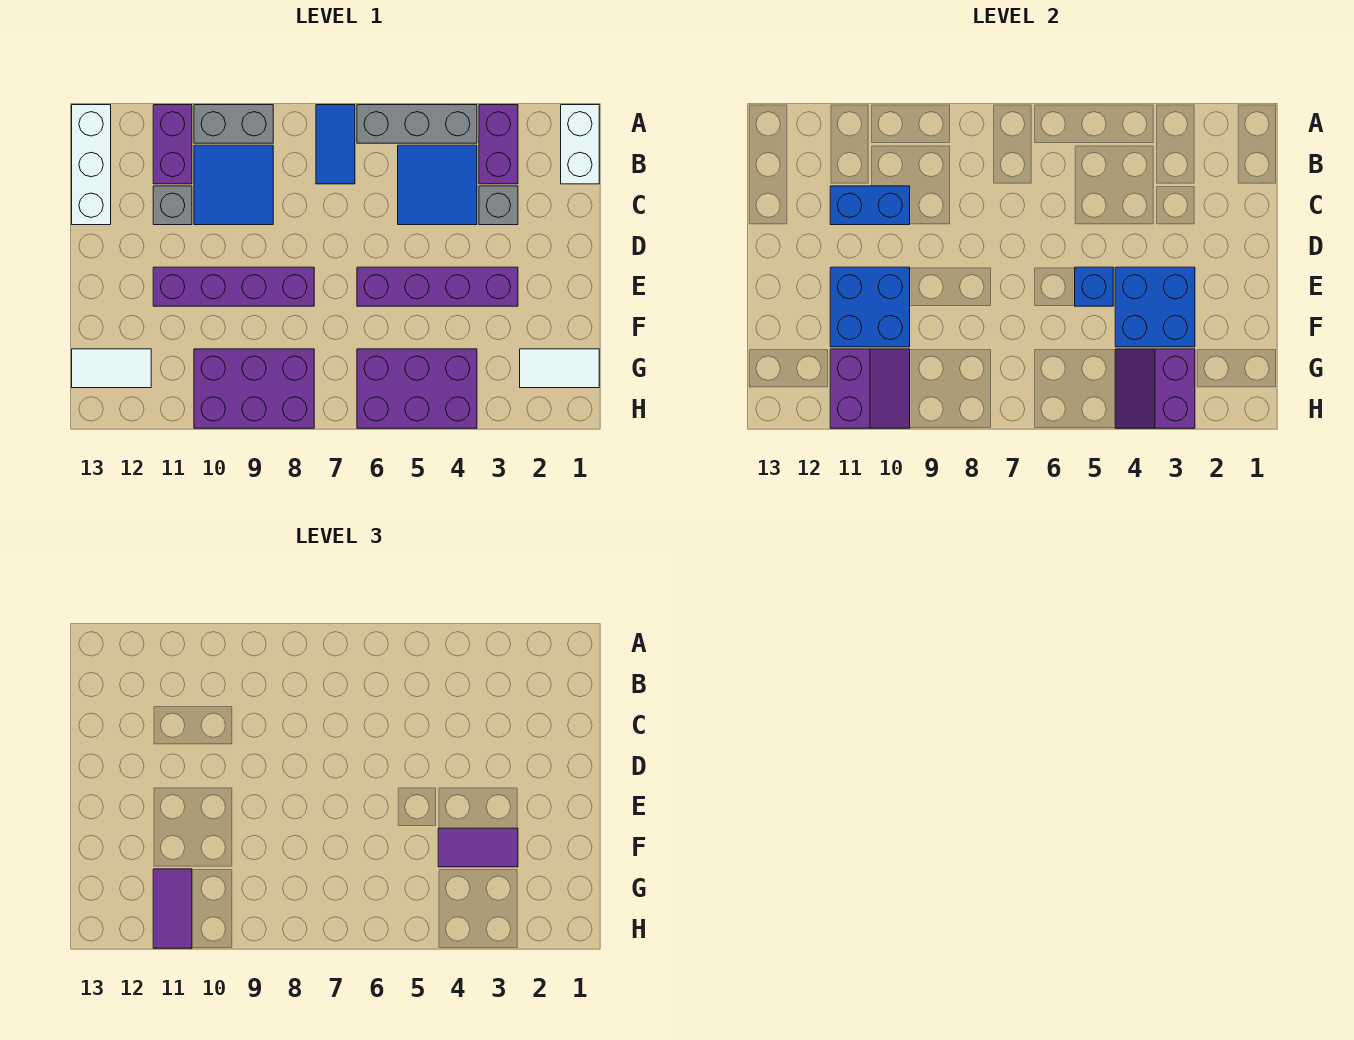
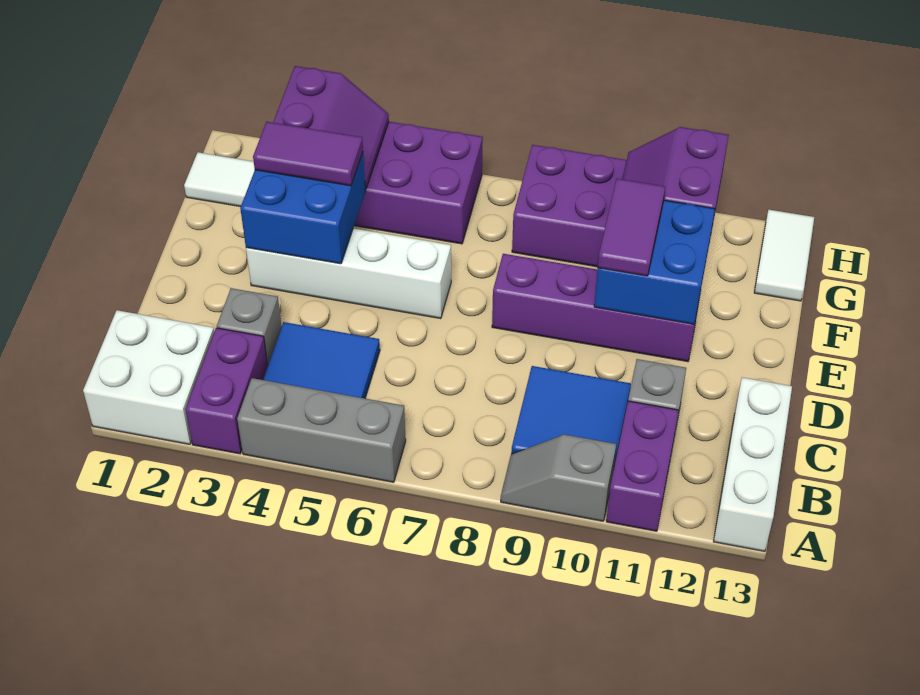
white brick A1:B1 level 1 -> white brick A1:B2 level 1
blue tile A7:B7 level 1 -> none
grey brick A9:A10 level 1 -> grey slope A9:A10 level 1 top 10
blue brick C10:C11 level 2 -> none
purple brick E3:E6 level 1 -> white brick E3:E6 level 1
blue brick E5 level 2 -> none
purple tile G11:H11 level 3 -> purple tile E10:F10 level 3
white tile G12:G13 level 1 -> white tile G13:H13 level 1

